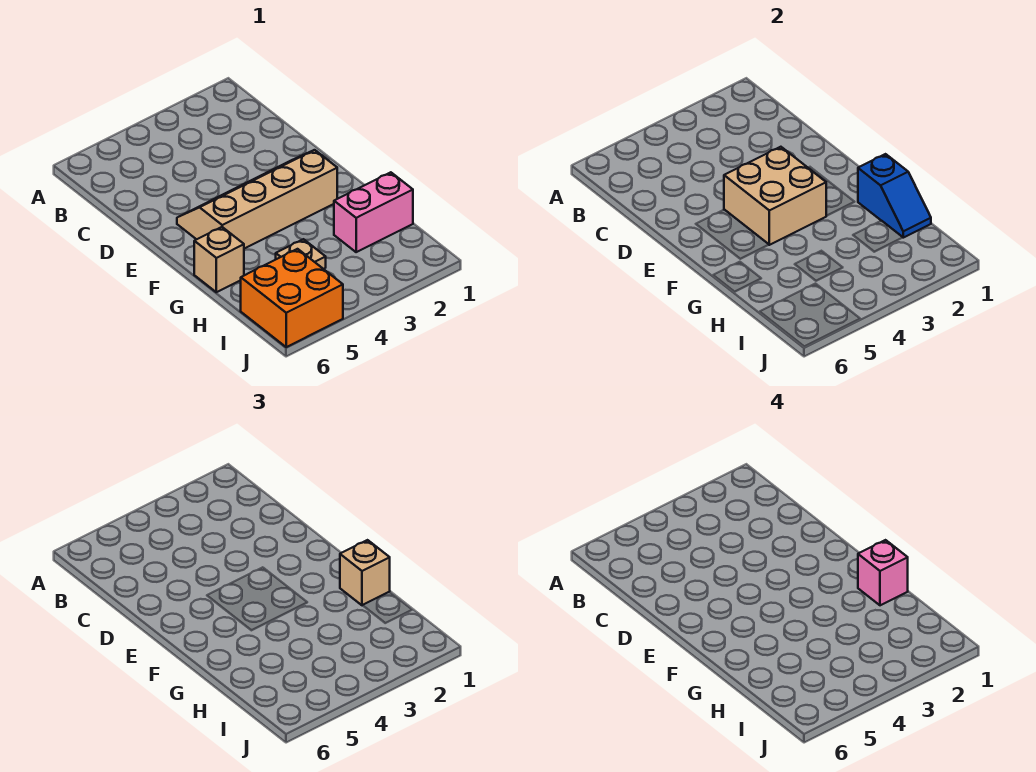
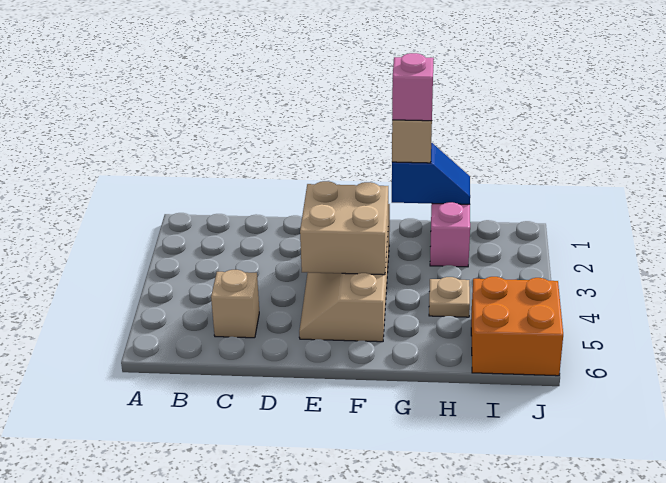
tan brick G6 level 1 -> tan brick C5 level 1

